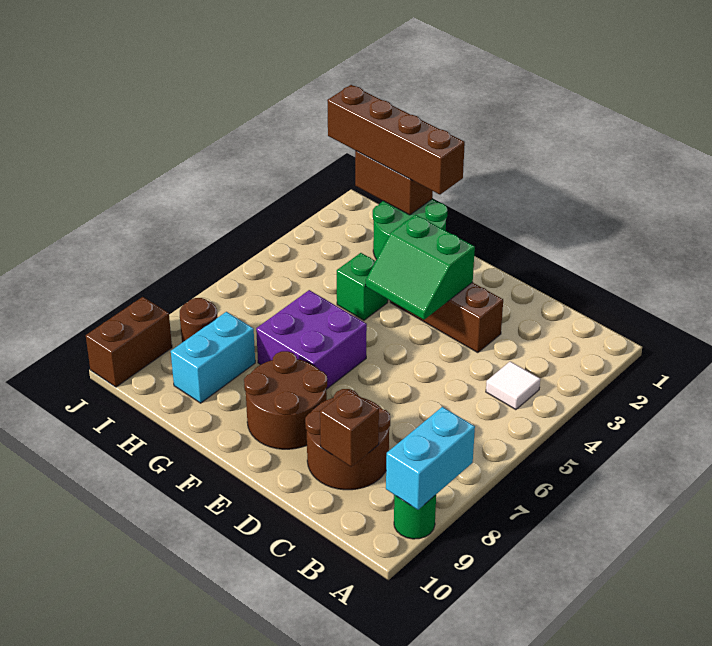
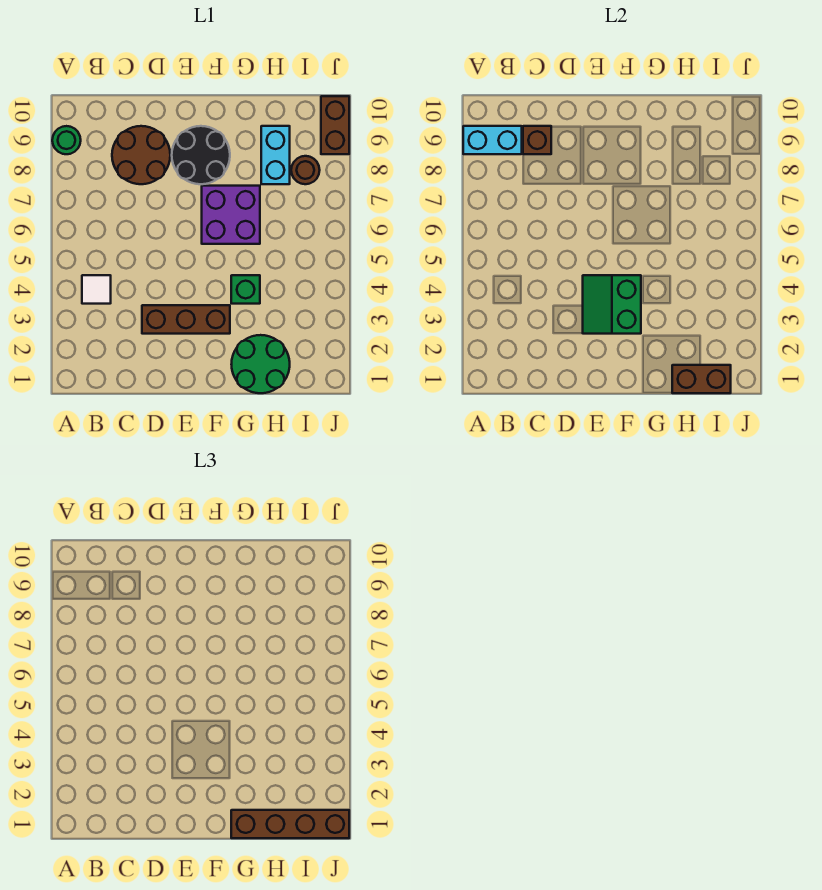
cyan brick A8:A9 level 2 -> cyan brick A9:B9 level 2
green slope E3:F4 level 2 top 3 -> green slope E3:F4 level 2 top F
brown round brick E8:F9 level 1 -> black round brick E8:F9 level 1

